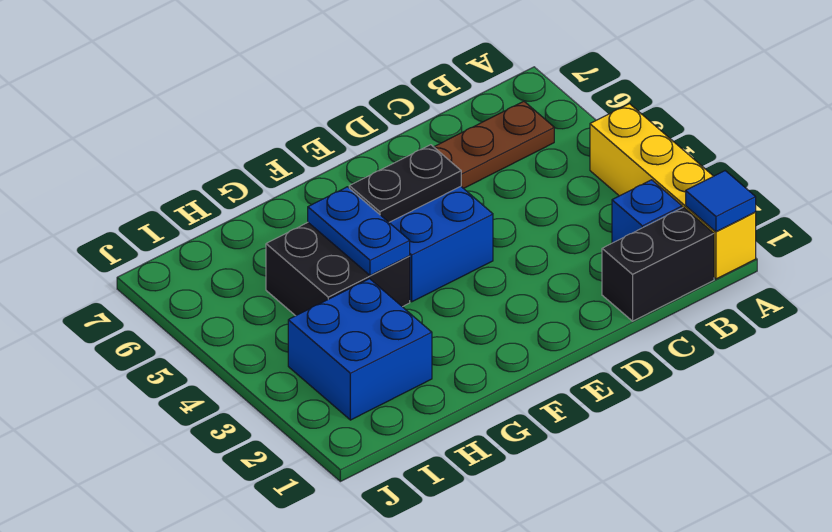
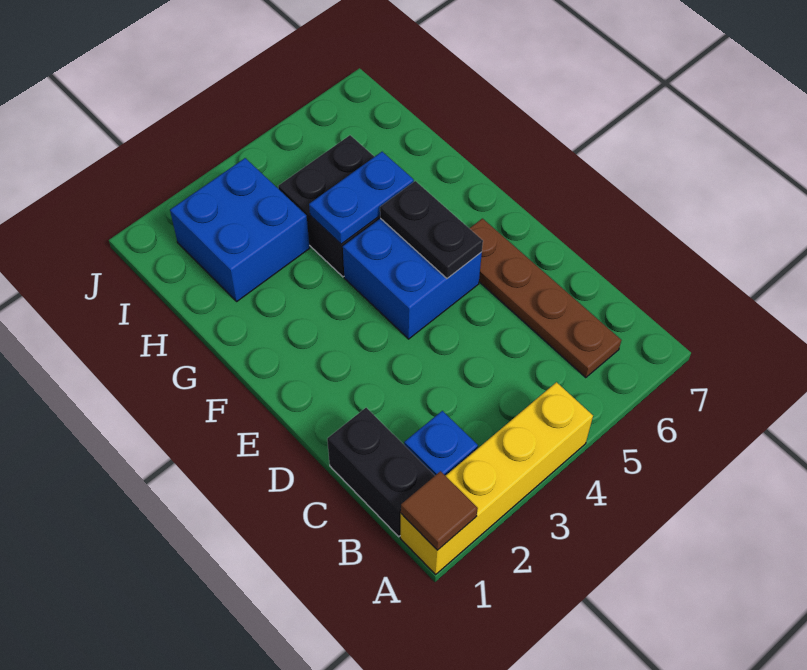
blue tile A1 level 2 -> brown tile A1 level 2

